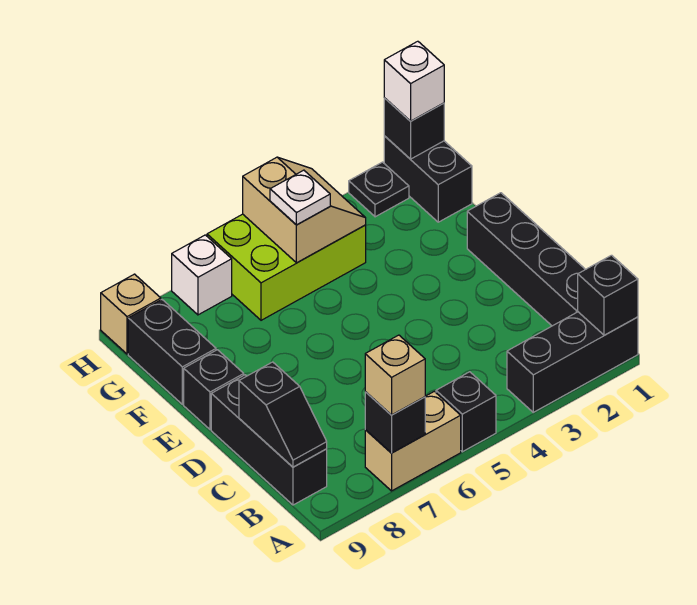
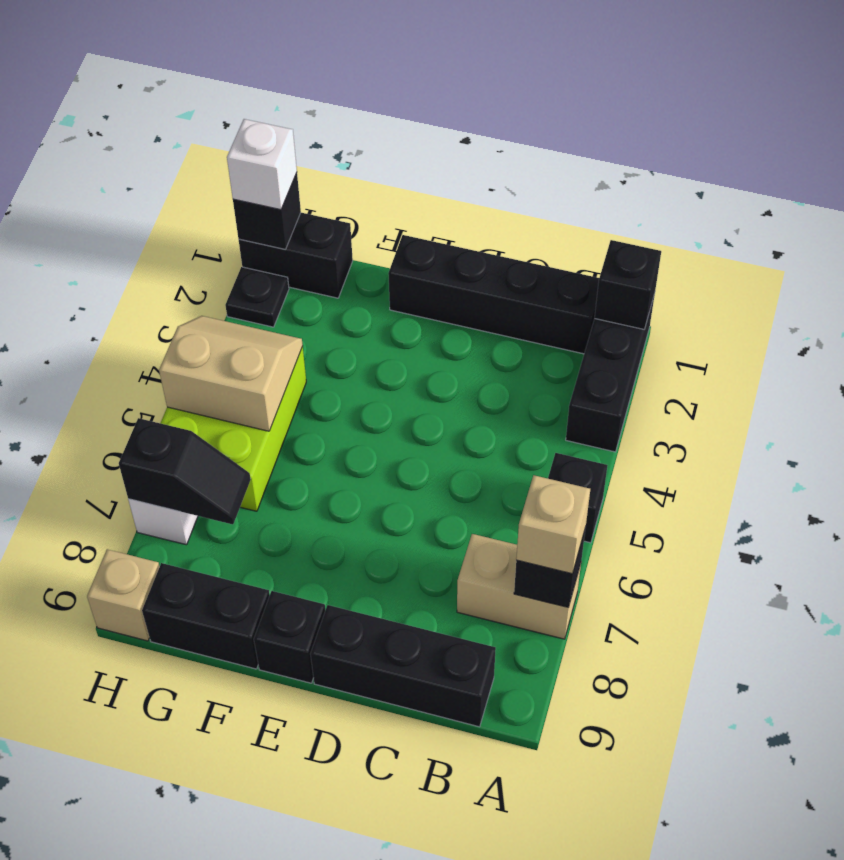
tan brick A6:A7 level 1 -> tan brick A7:B7 level 1
black slope B9:C9 level 2 top C -> black slope G7:H7 level 2 top H
white plate G5 level 3 -> none

